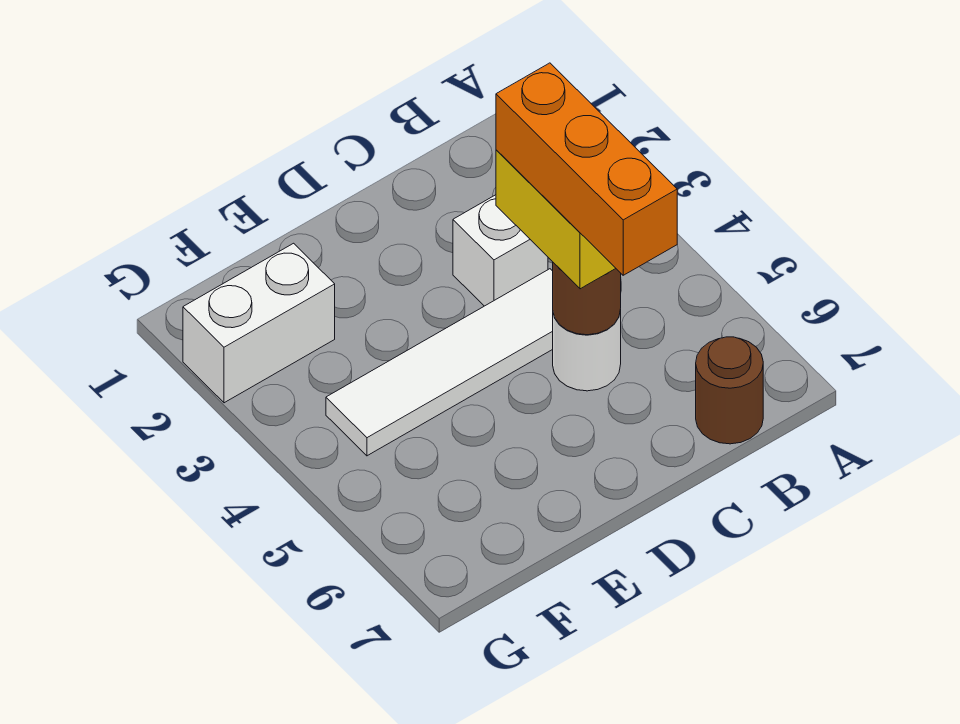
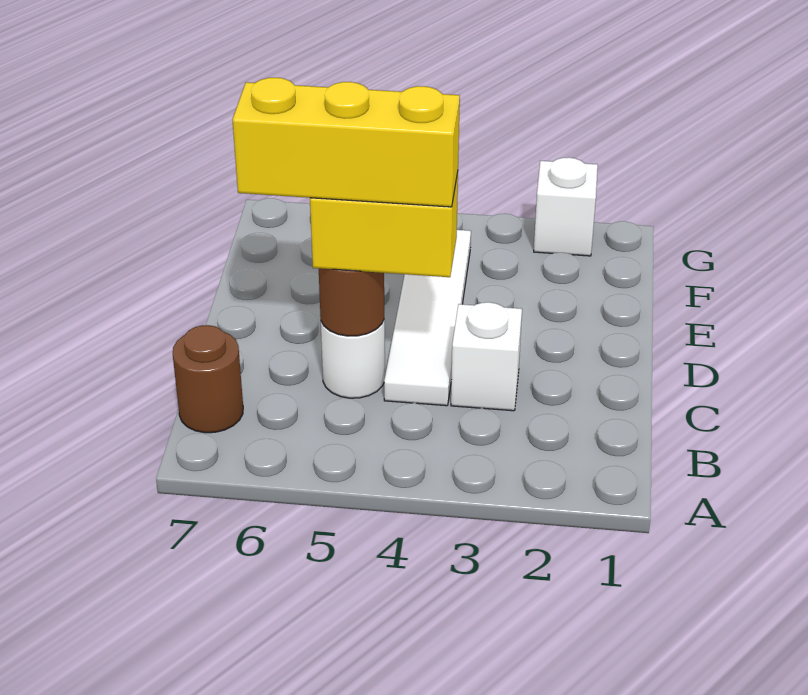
orange brick C4:C6 level 4 -> yellow brick C4:C6 level 4
white brick F2:G2 level 1 -> white brick G2 level 1

